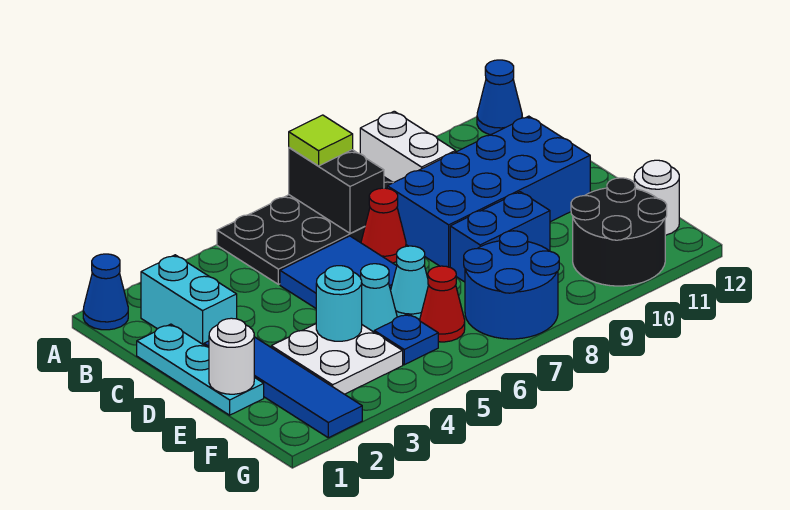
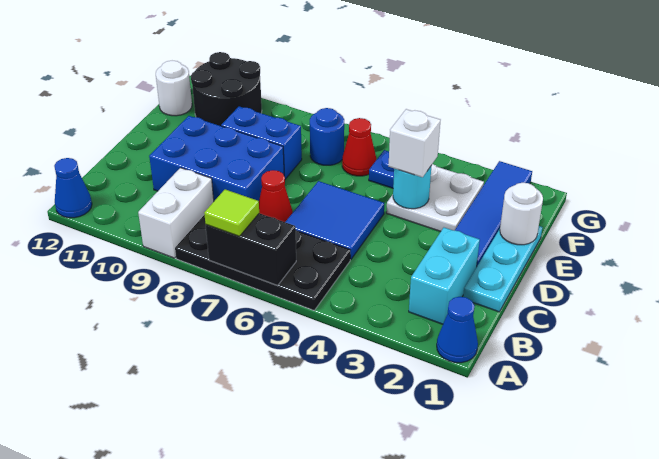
black brick A7:B7 level 2 -> black brick A6:A7 level 2
blue brick C8:D11 level 1 -> blue brick C8:D10 level 1
none -> white brick E4 level 3
cyan cone E5 level 1 -> none
cyan cone E6 level 1 -> none
blue round brick F7:G8 level 1 -> blue round brick F7 level 1

